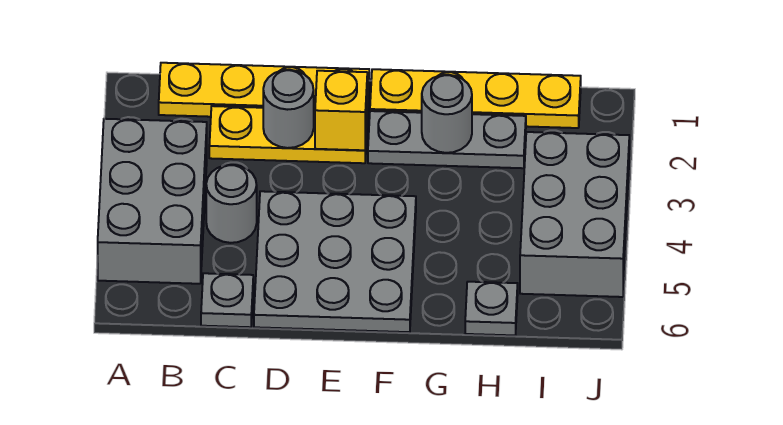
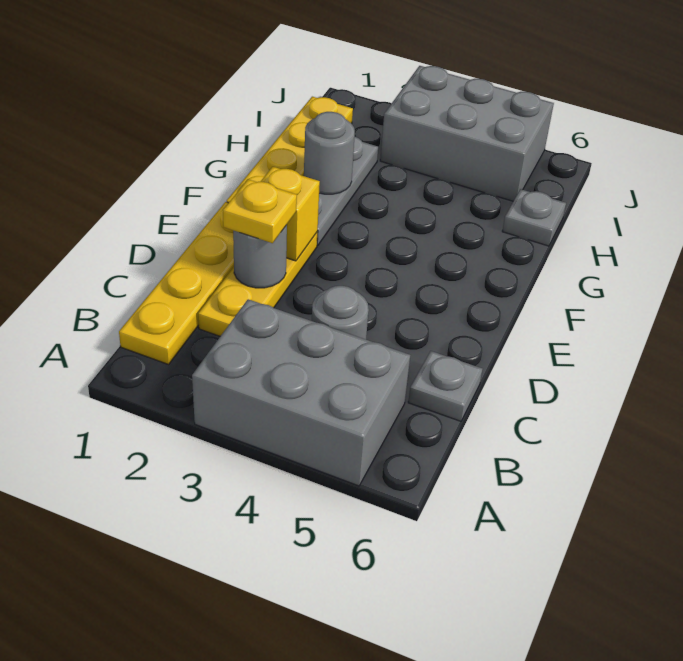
none -> yellow plate D2 level 3
grey plate D4:F6 level 1 -> none

